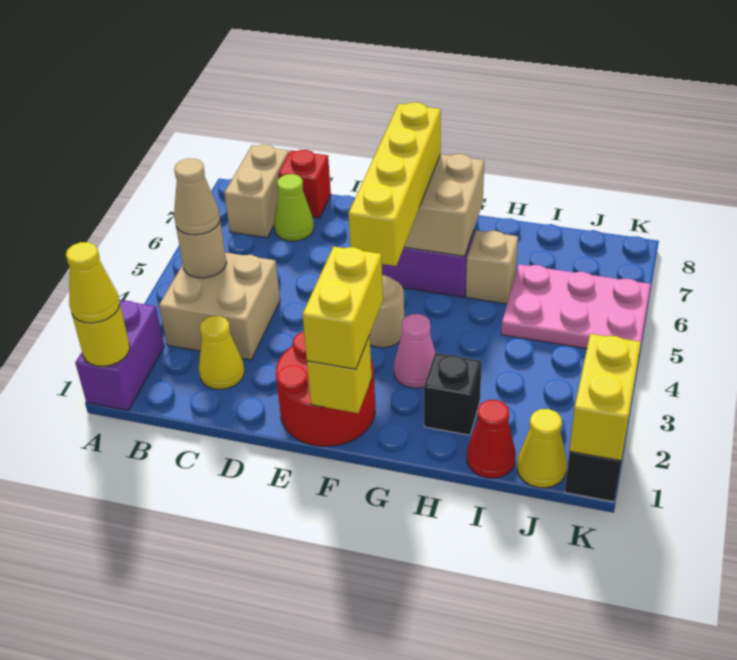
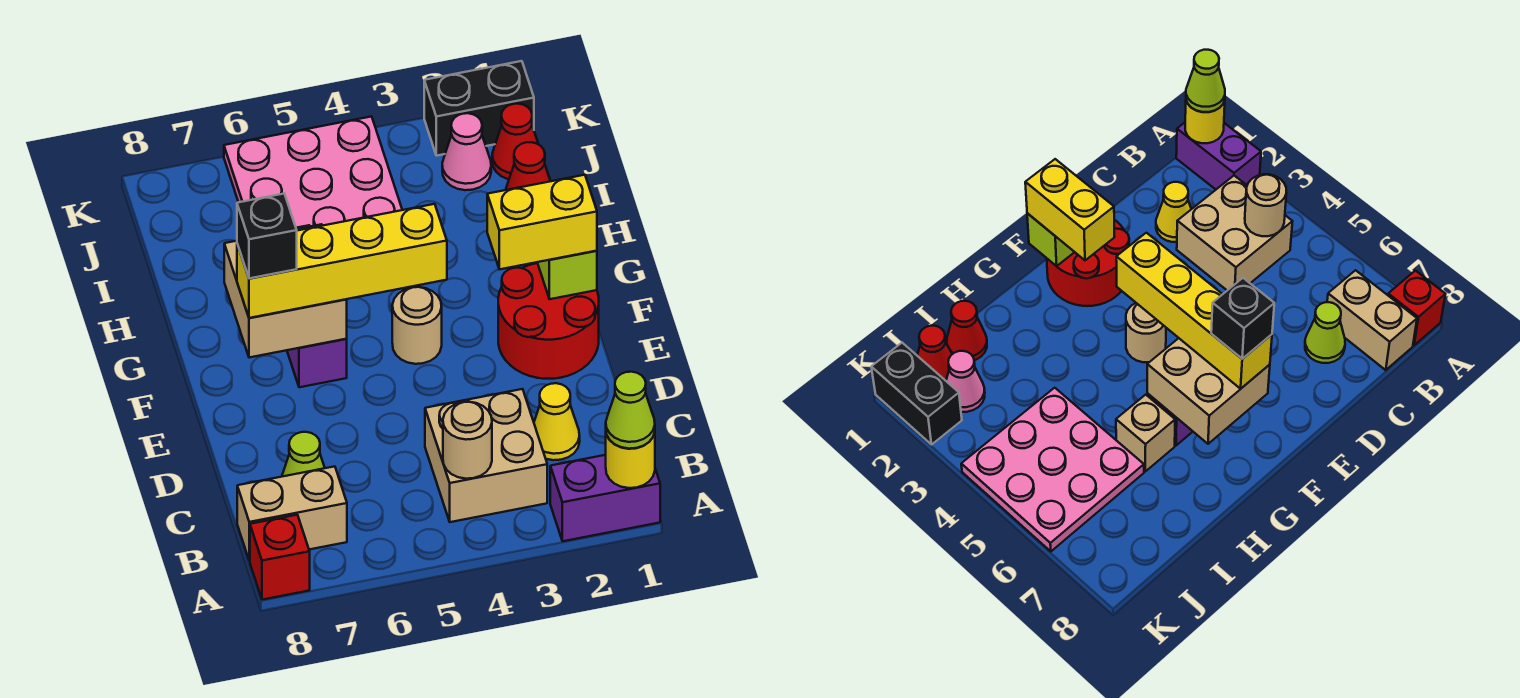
yellow cone A1 level 3 -> lime cone A1 level 3
tan cone B4 level 3 -> none
red brick C8 level 1 -> red brick A8 level 1
yellow brick F1 level 2 -> lime brick F1 level 2
pink cone G3 level 1 -> pink cone J2 level 1
black brick H2 level 1 -> black brick F7 level 4
pink plate I5:K6 level 1 -> pink plate I4:K6 level 1
yellow cone J1 level 1 -> red cone J1 level 1
yellow brick K1:K2 level 2 -> none

